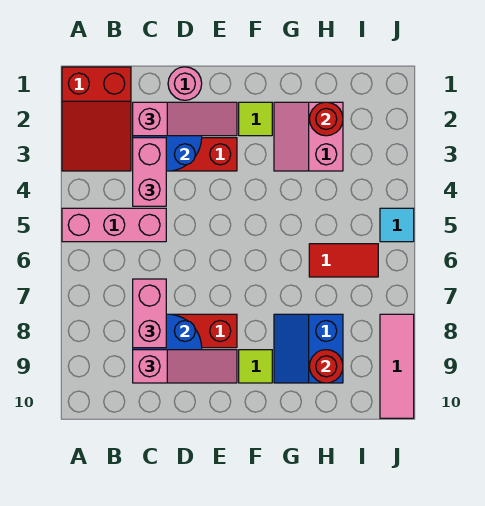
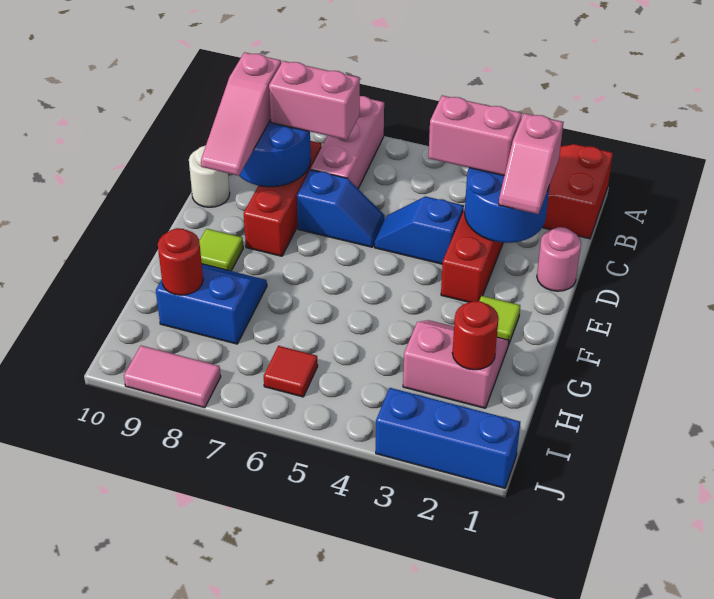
pink brick A5:C5 level 1 -> pink brick A7:C7 level 1
pink slope C2:E2 level 3 top C -> pink slope C2:D2 level 3 top C
none -> blue slope D4:D5 level 1 top 4
none -> blue slope D6:D7 level 1 top 7
none -> white round brick D10 level 1
red tile H6:I6 level 1 -> red tile I6 level 1
none -> blue brick J1:J3 level 1
cyan tile J5 level 1 -> none
pink tile J8:J10 level 1 -> pink tile J8:J9 level 1

